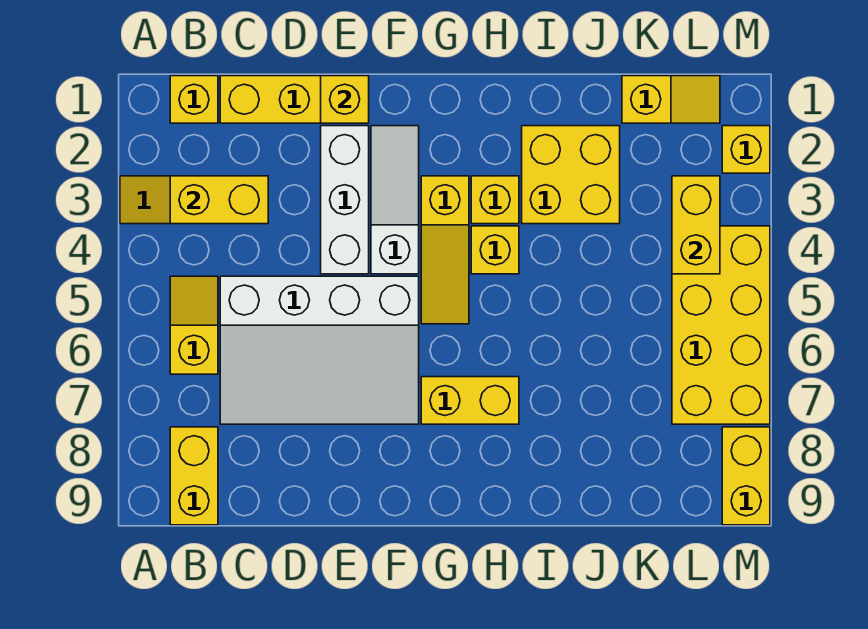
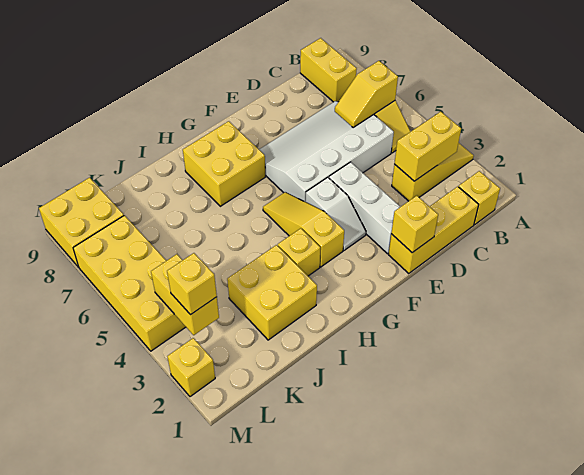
white slope F2:F4 level 1 top 4 -> white slope F3:F4 level 1 top 4
yellow brick G7:H7 level 1 -> yellow brick G7:H8 level 1
yellow brick H4 level 1 -> yellow brick L3 level 3
yellow slope K1:L1 level 1 top K -> yellow slope B6:C6 level 2 top B
yellow brick M8:M9 level 1 -> yellow brick L8:M9 level 1

